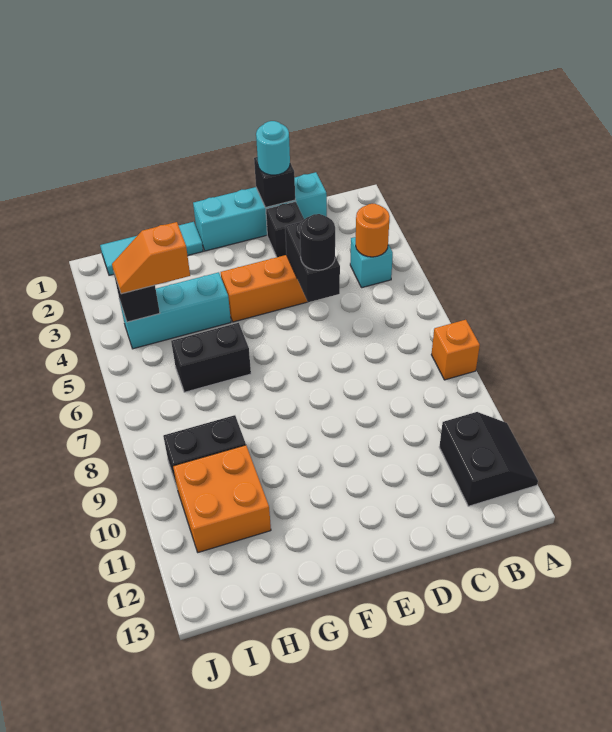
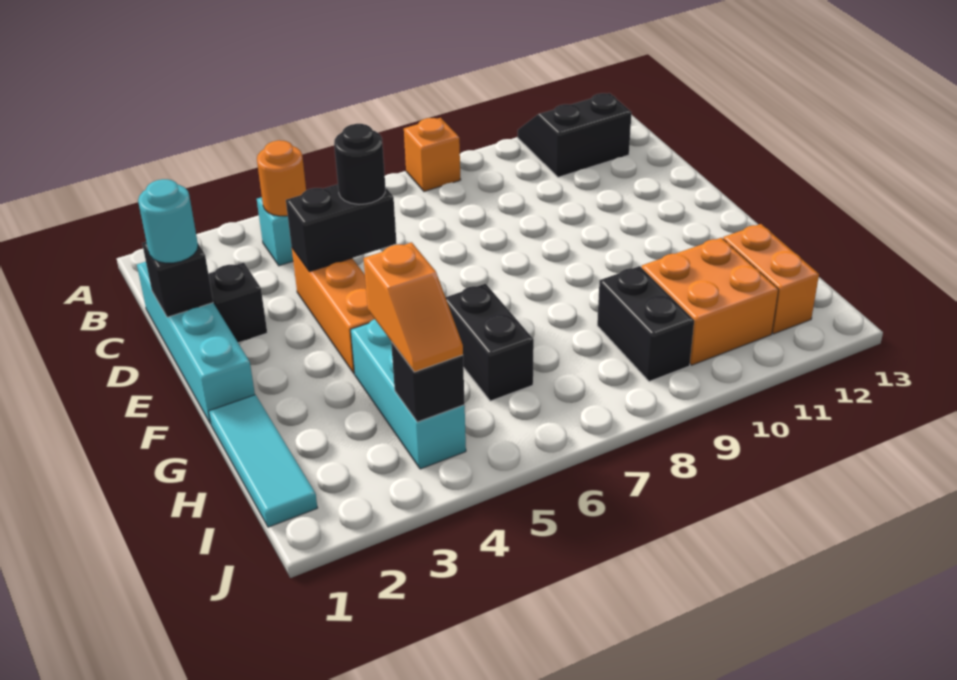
none -> orange brick H12:I12 level 1

